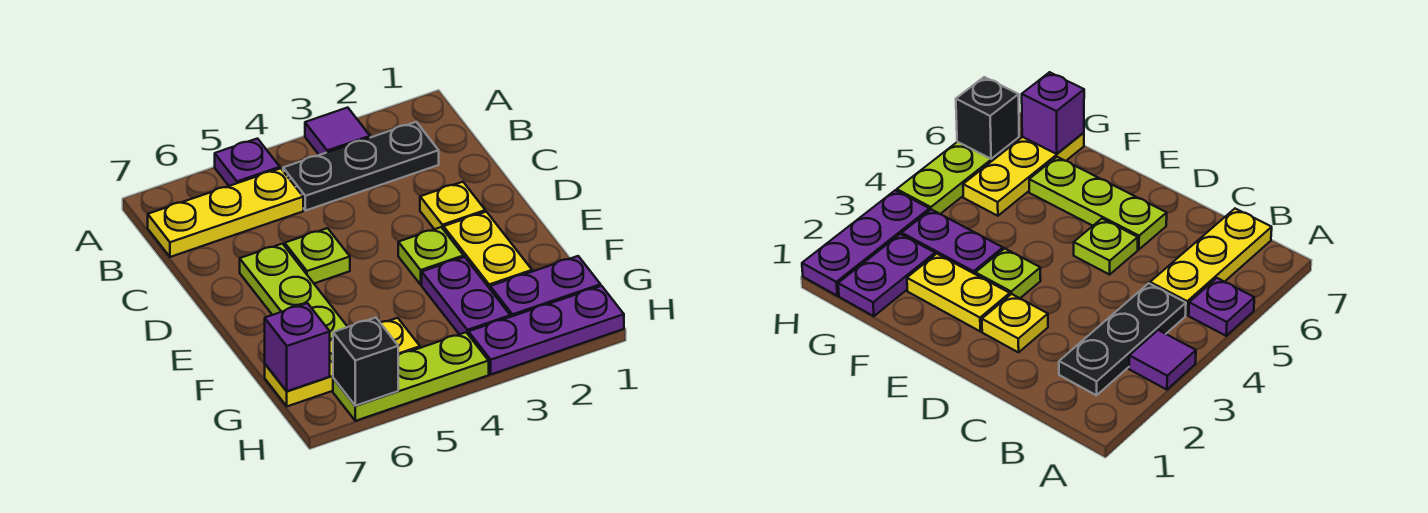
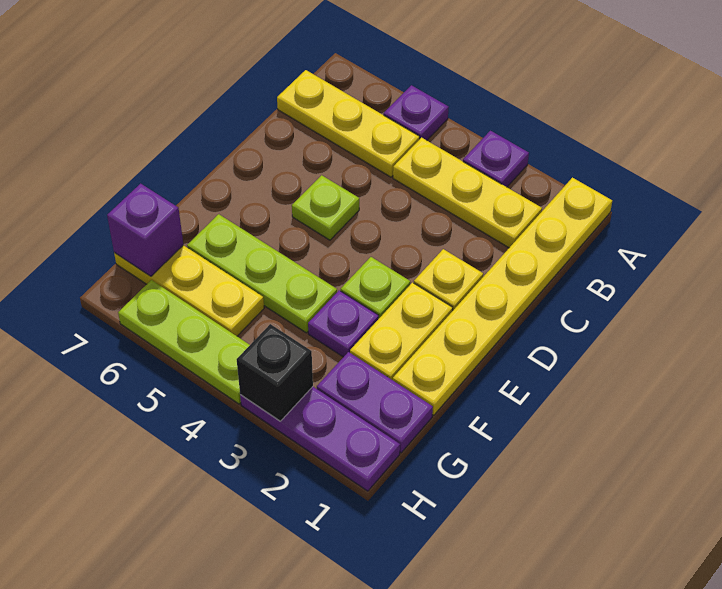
none -> yellow plate A1:F1 level 1
purple tile A3 level 1 -> purple plate A3 level 1
black plate B2:B4 level 1 -> yellow plate B2:B4 level 1
lime plate D6:F6 level 1 -> lime plate F4:F6 level 1
purple plate F3:G3 level 1 -> purple plate F3 level 1
black brick H6 level 2 -> black brick H3 level 2

